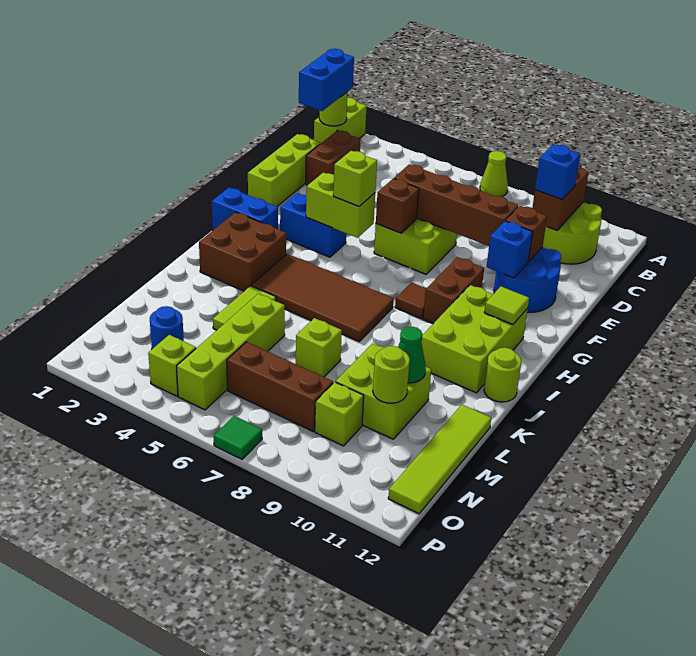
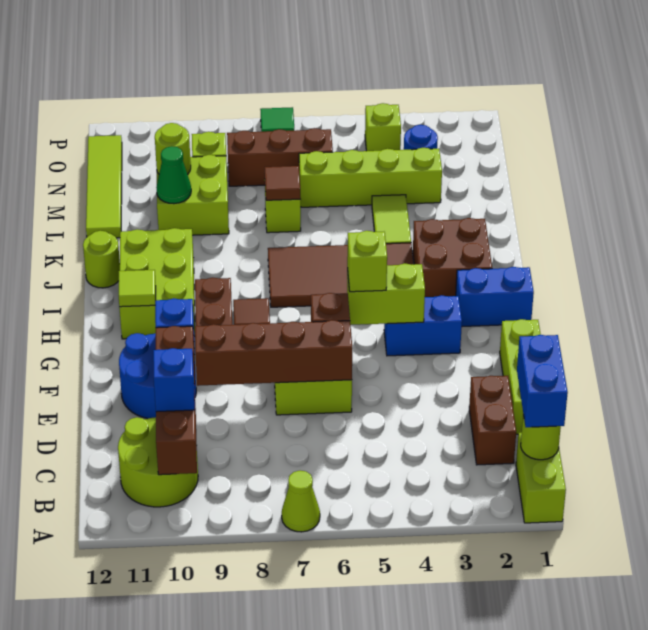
lime brick L5:O5 level 1 -> lime brick M3:M6 level 1
none -> brown tile L7 level 2

